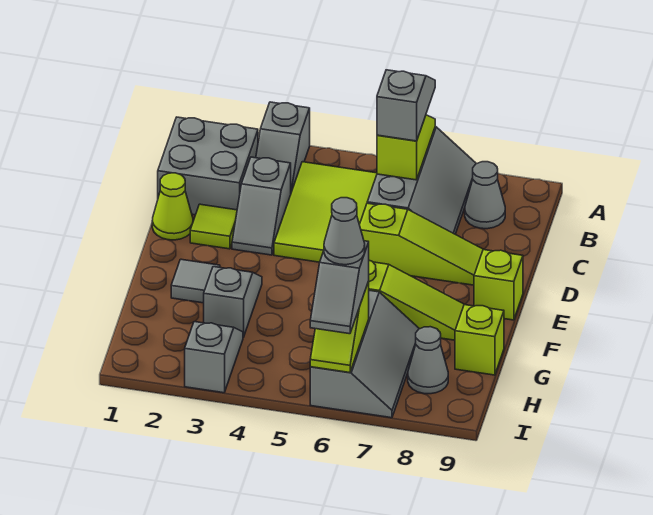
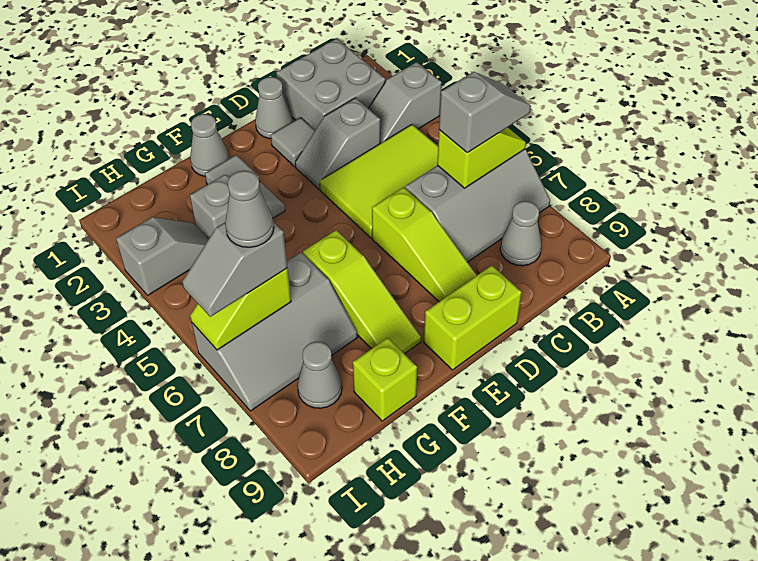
lime cone D1 level 1 -> grey cone D1 level 1
lime tile D2 level 1 -> grey tile D2 level 1
lime brick E9 level 1 -> lime brick D9:E9 level 1
none -> grey cone F1 level 1

